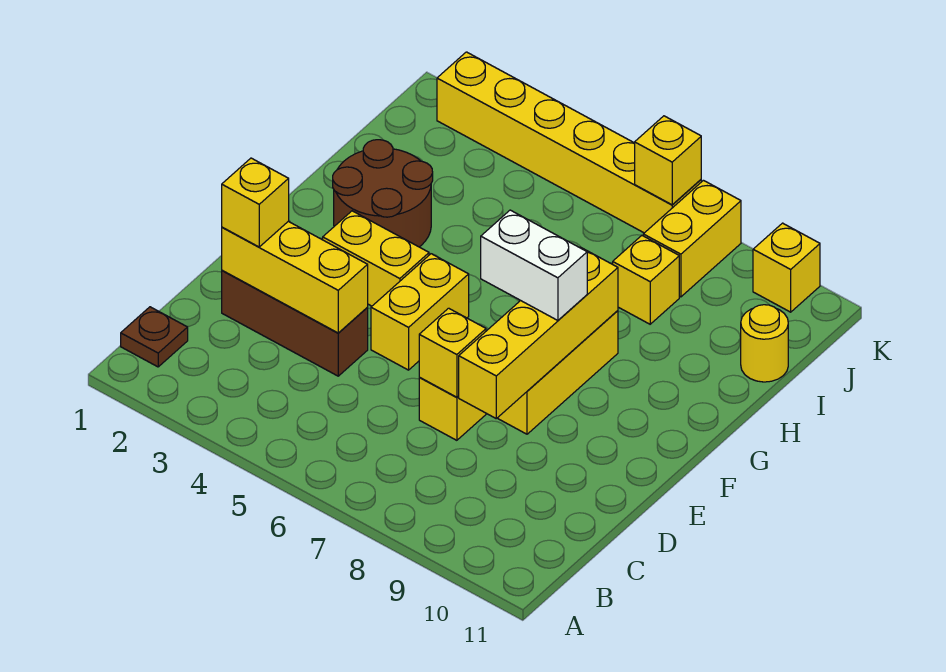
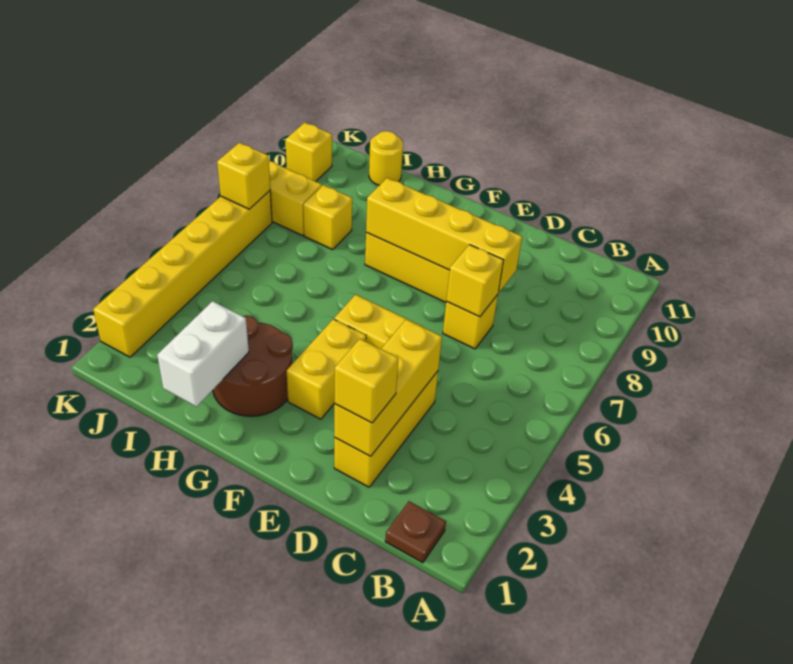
brown brick D2:D4 level 1 -> yellow brick D2:D4 level 1
white brick F7:F8 level 3 -> white brick H1:H2 level 2

